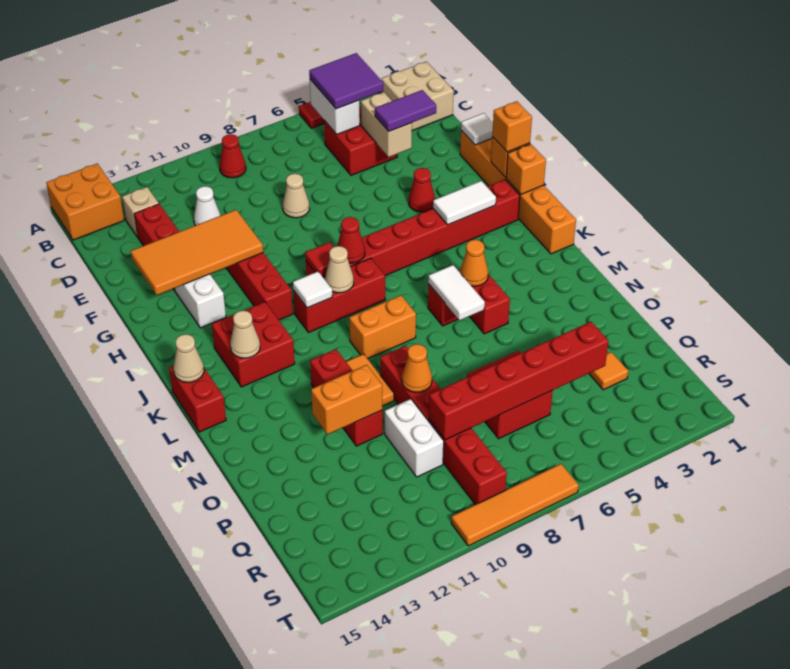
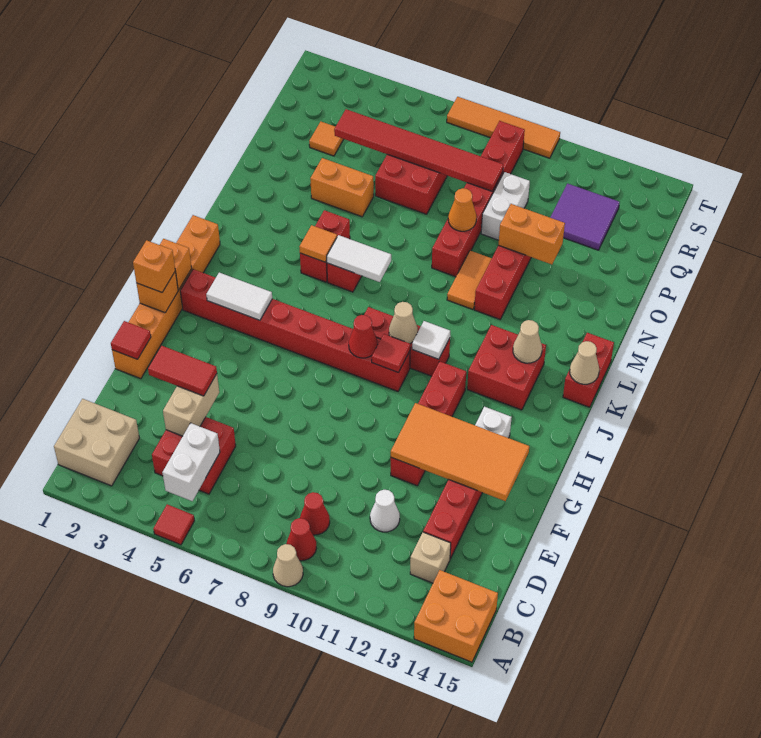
purple tile B4:C5 level 3 -> purple tile Q12:R13 level 1
purple tile E3:E4 level 3 -> red tile E3:E4 level 3
tan cone E8 level 1 -> tan cone A9 level 1
white tile F1 level 2 -> red tile F1 level 2
red cone G4 level 1 -> red cone C9 level 1
orange cone L5 level 2 -> orange tile L5 level 2
white tile L6:M6 level 2 -> white tile L6:L7 level 2
orange brick L8:L9 level 1 -> orange brick O4:O5 level 1
red brick Q4:Q9 level 2 -> red tile Q4:Q9 level 2

